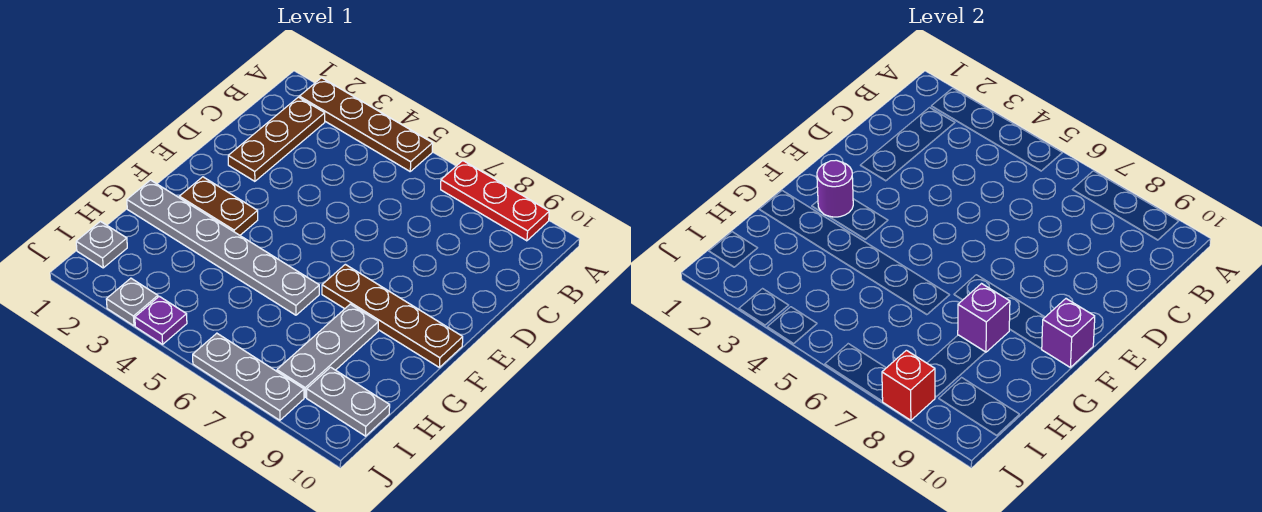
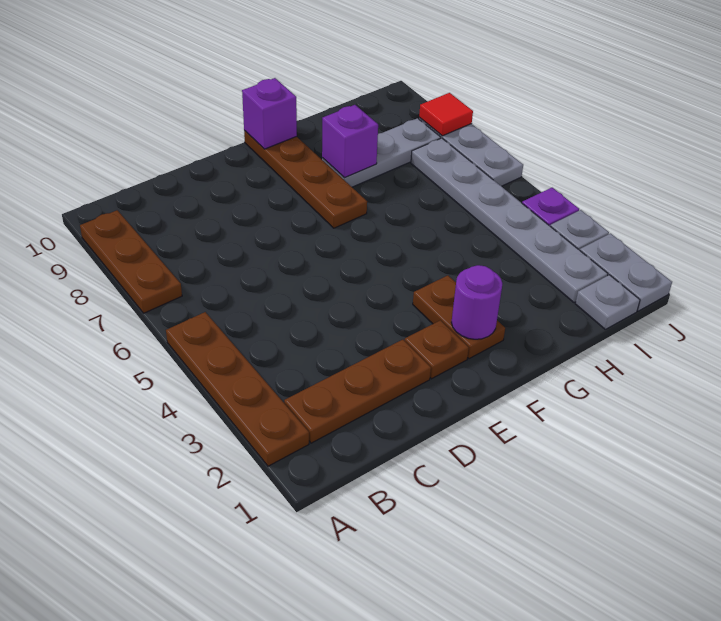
red plate A7:A9 level 1 -> brown plate A7:A9 level 1
none -> brown plate E2 level 1
grey plate G1:G6 level 1 -> grey plate I2:I7 level 1
grey plate I9:I10 level 1 -> grey plate J1:J2 level 1
red brick J8 level 2 -> red tile J8 level 2

